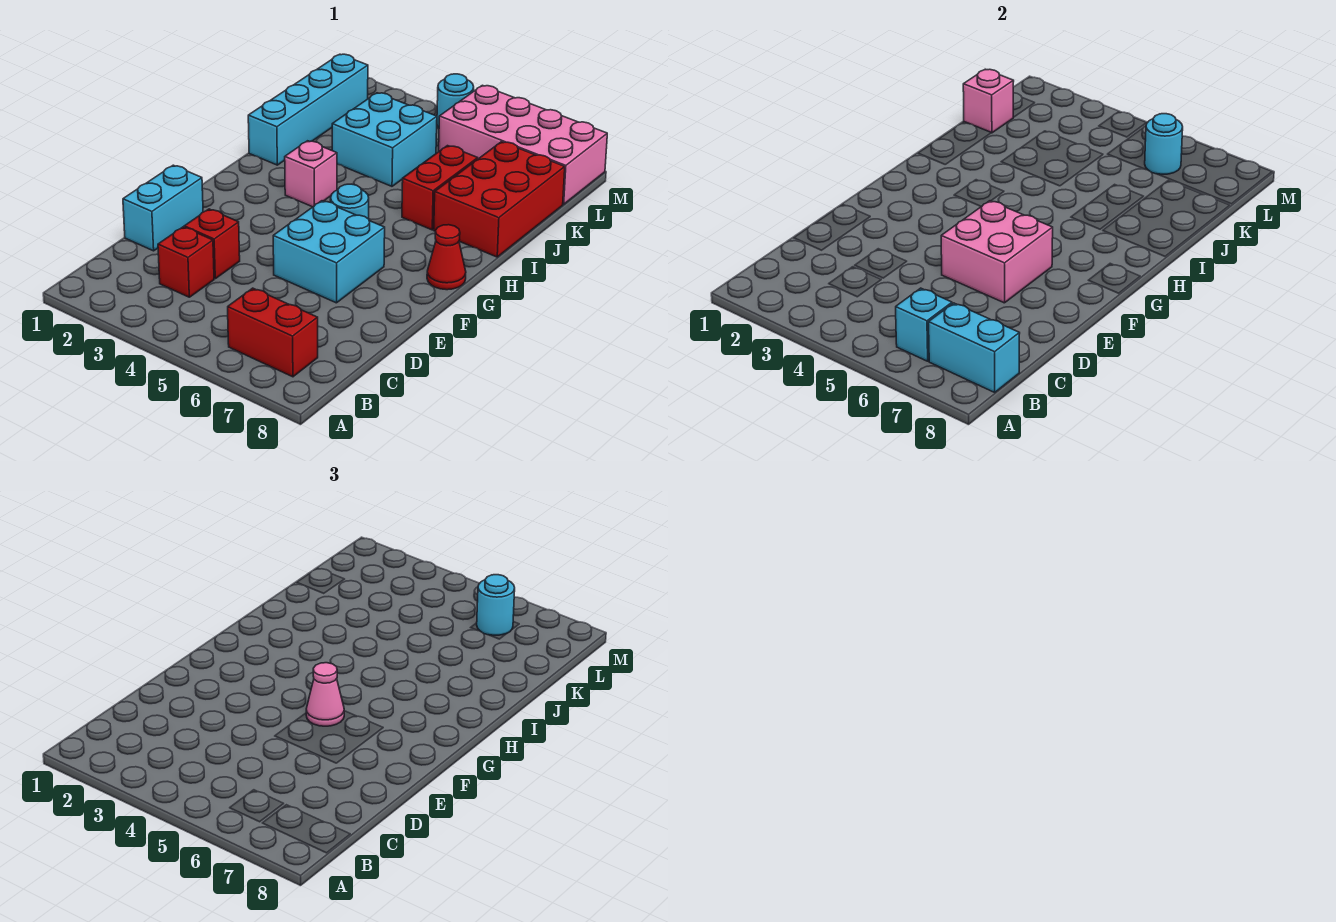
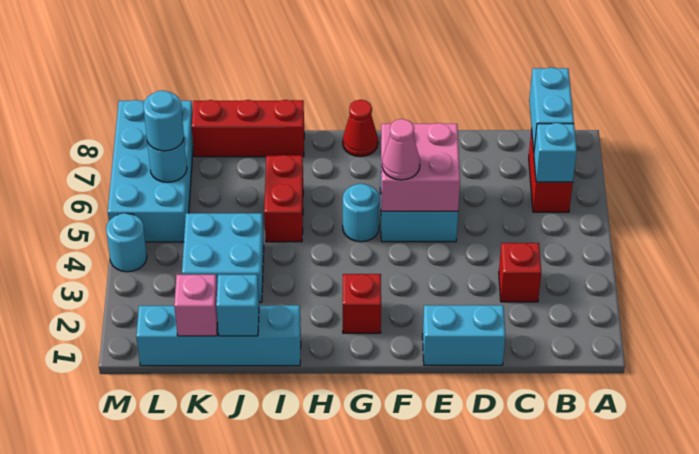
red brick D3 level 1 -> red brick G2 level 1
pink brick H3 level 1 -> none
red brick I6:J6 level 1 -> red brick I5:I6 level 1
red brick I7:K8 level 1 -> red brick I8:K8 level 1
none -> cyan brick J1 level 2
pink brick L5:M8 level 1 -> cyan brick L5:M8 level 1

